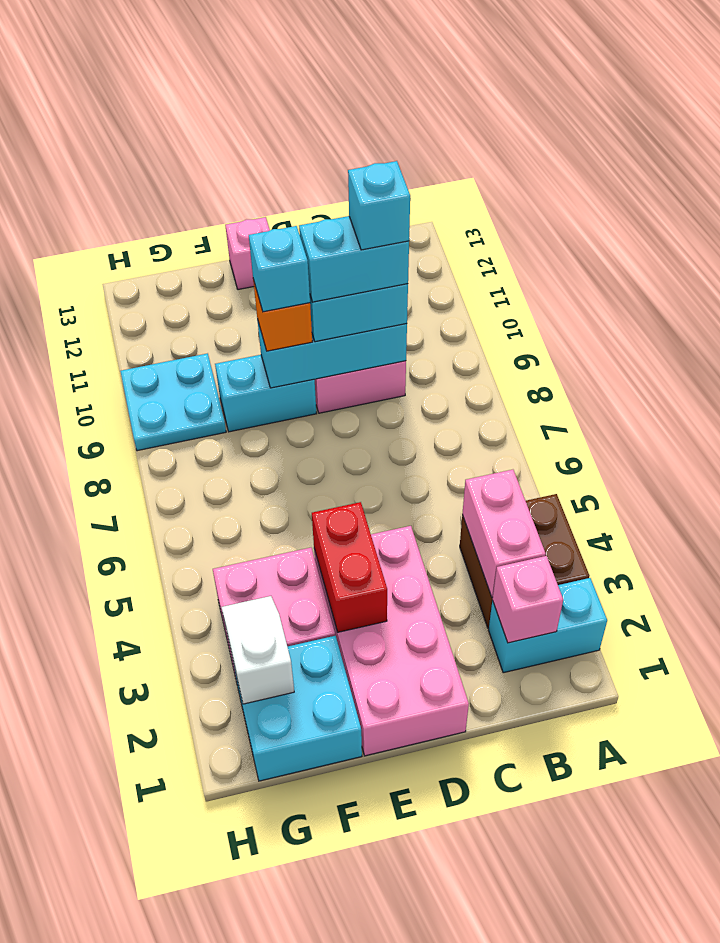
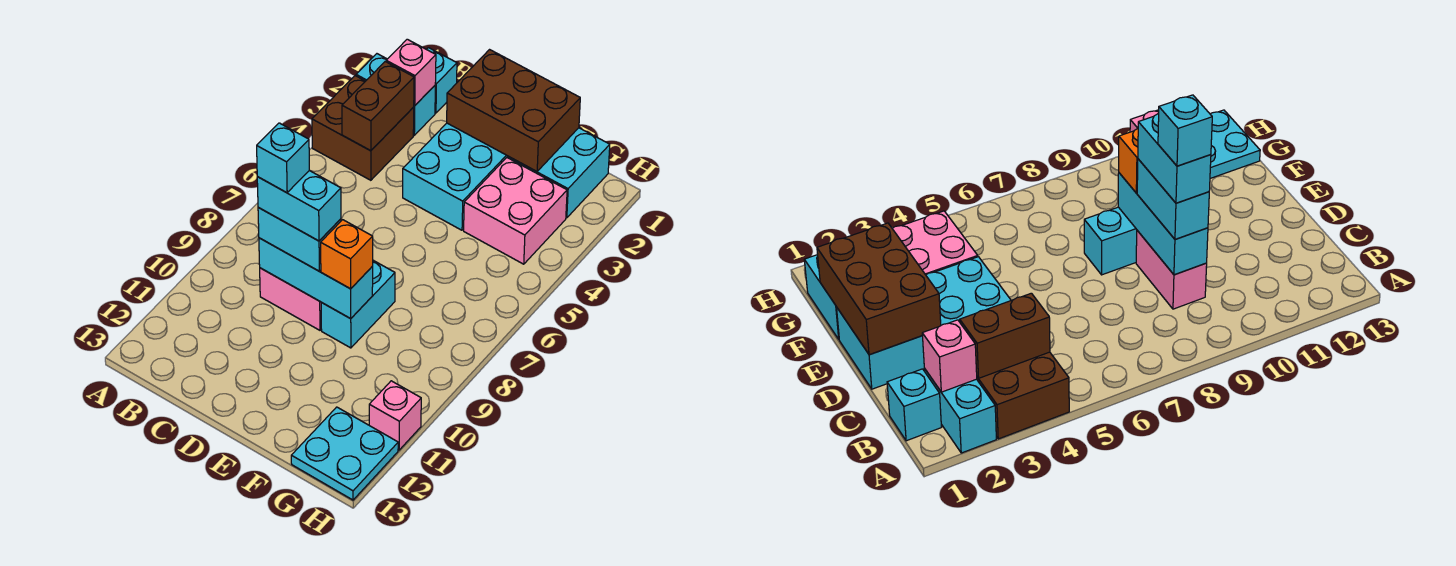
pink brick B3:B4 level 2 -> brown brick B3:B4 level 2
pink brick D1:E4 level 1 -> cyan brick D1:E4 level 1
none -> brown brick D1:F2 level 2
red brick E3:E4 level 2 -> none
cyan brick E9:F9 level 1 -> cyan brick E8:E9 level 1
cyan brick E9 level 4 -> cyan brick B1 level 1
pink brick E13 level 1 -> pink brick H11 level 1
white slope G2:G3 level 2 top 2 -> none
cyan plate G9:H10 level 1 -> cyan plate G12:H13 level 1

